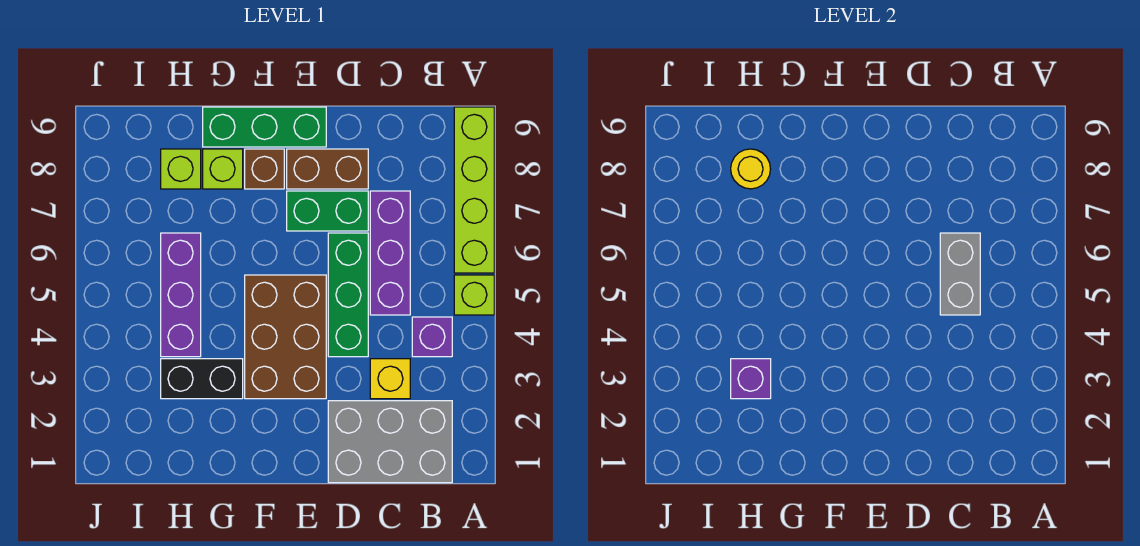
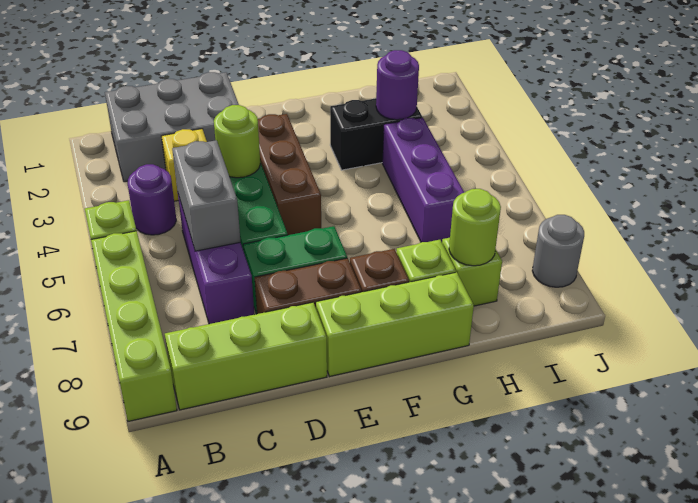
purple brick B4 level 1 -> purple round brick B4 level 1
none -> lime brick B9:D9 level 1
none -> lime round brick D4 level 2
brown brick E3:F5 level 1 -> brown brick E3:E5 level 1
green brick E9:G9 level 1 -> lime brick E9:G9 level 1
purple brick H3 level 2 -> purple round brick H3 level 2
yellow round brick H8 level 2 -> lime round brick H8 level 2
none -> grey round brick J8 level 1

